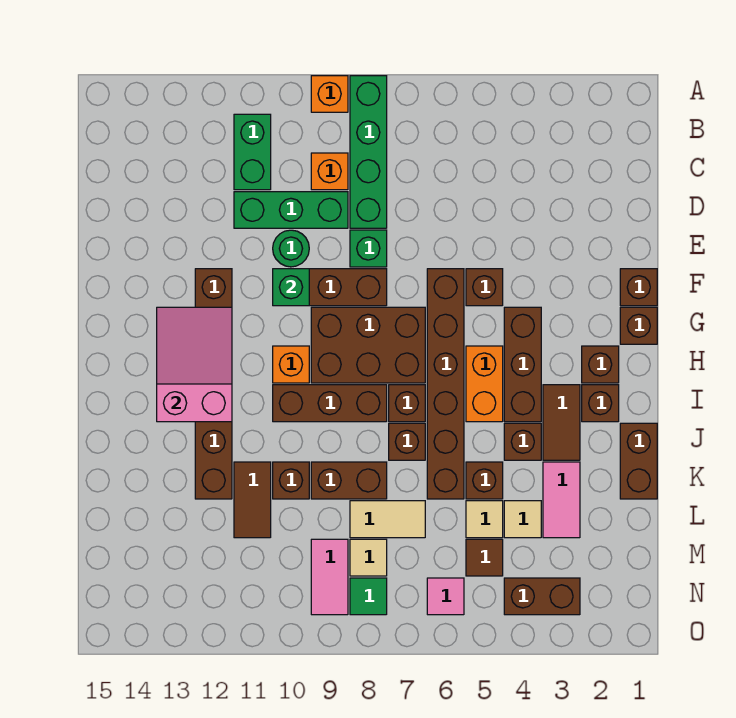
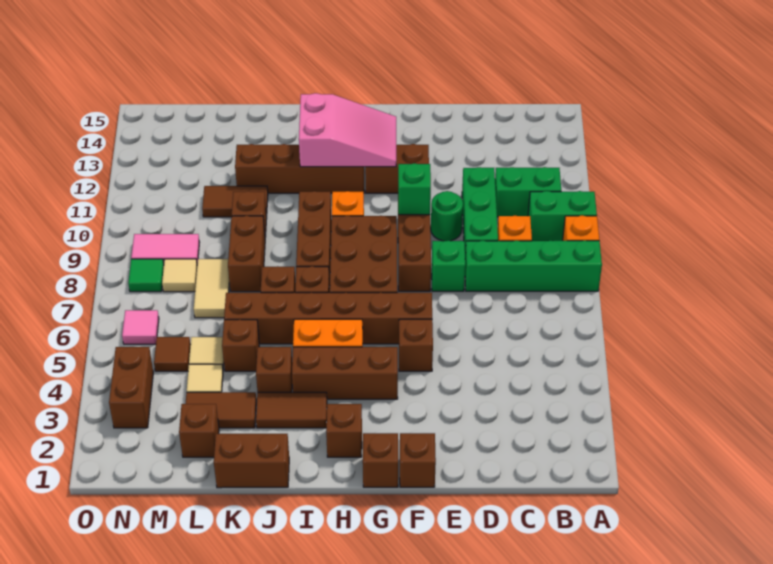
none -> green brick A10:B10 level 1
brown brick I2 level 1 -> brown brick L2 level 1
pink tile K3:L3 level 1 -> brown tile K3:L3 level 1

